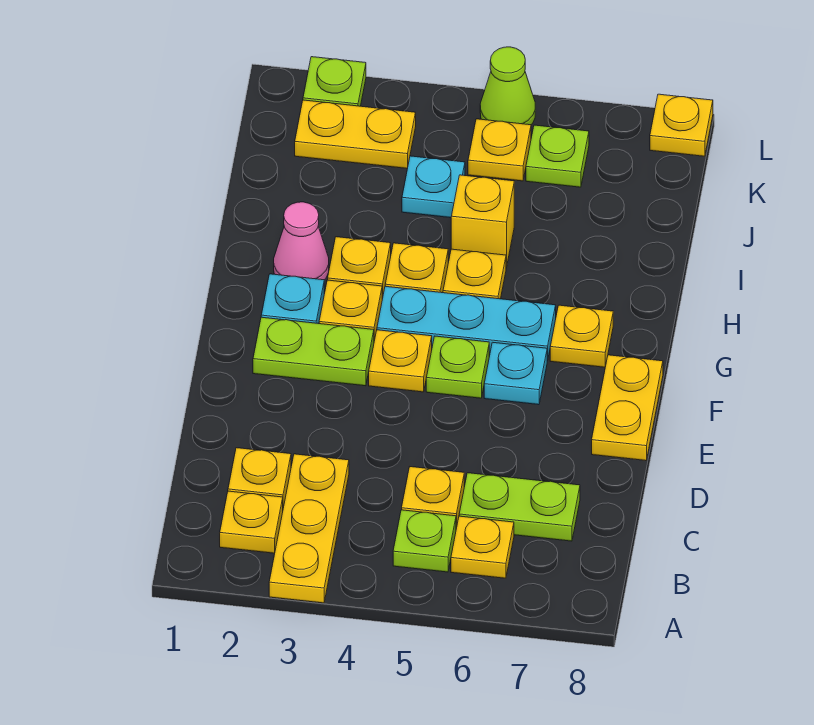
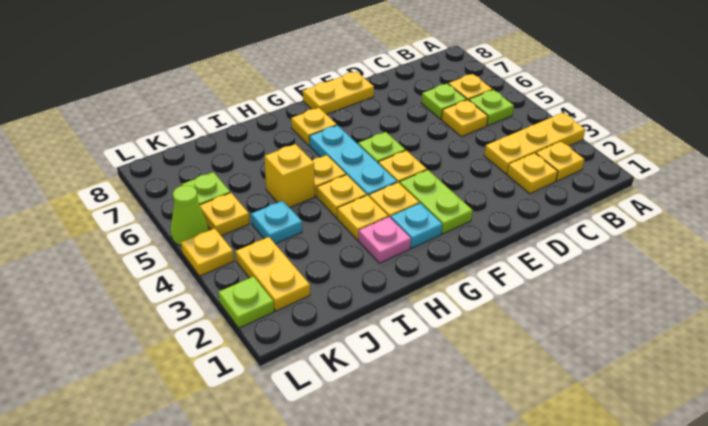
lime plate C6:C7 level 1 -> lime plate C6 level 1
cyan plate F6 level 1 -> none
pink cone H2 level 1 -> pink plate H2 level 1
yellow plate L8 level 1 -> yellow plate L4 level 1

